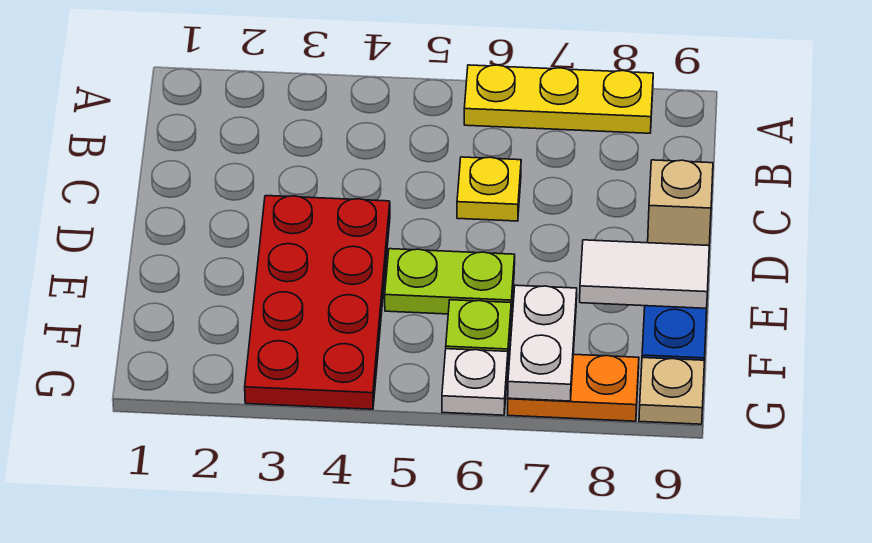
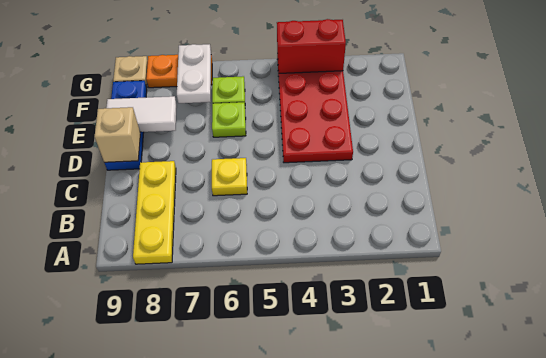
yellow plate A6:A8 level 1 -> yellow plate A8:C8 level 1
lime plate E5:E6 level 1 -> lime plate E6 level 1
none -> red brick G3:G4 level 2
white plate G6 level 1 -> none

